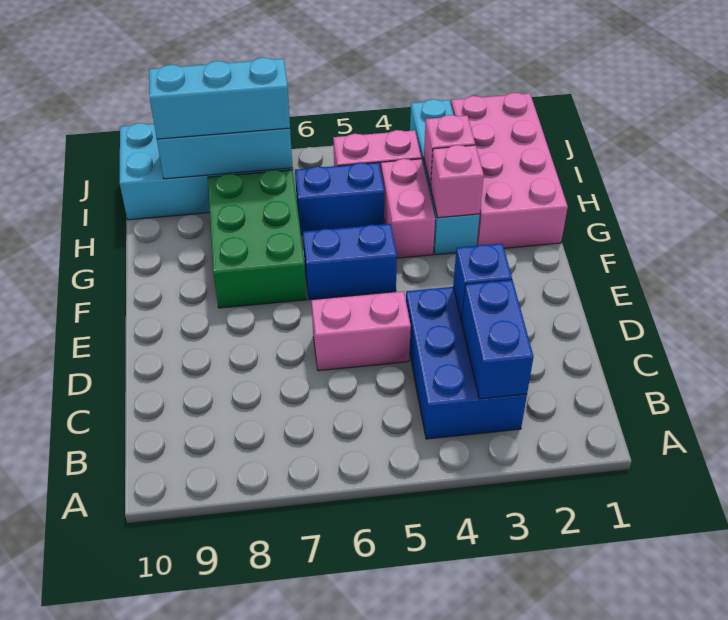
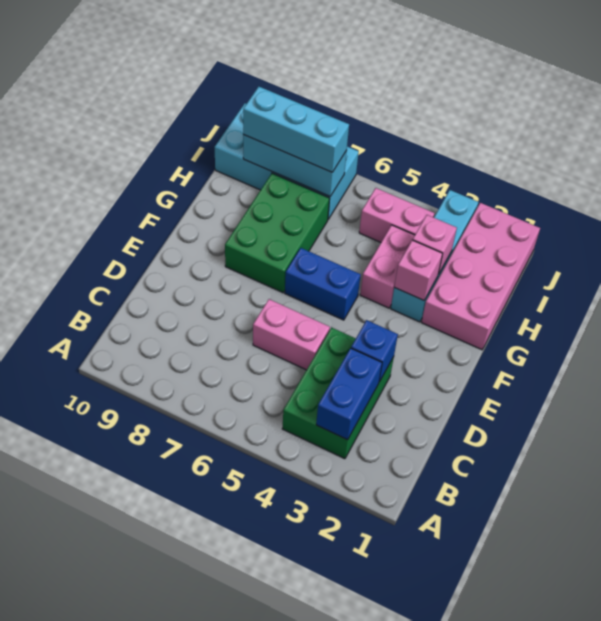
blue brick B3:D4 level 1 -> green brick B3:D4 level 1
blue brick H5:H6 level 1 -> none

